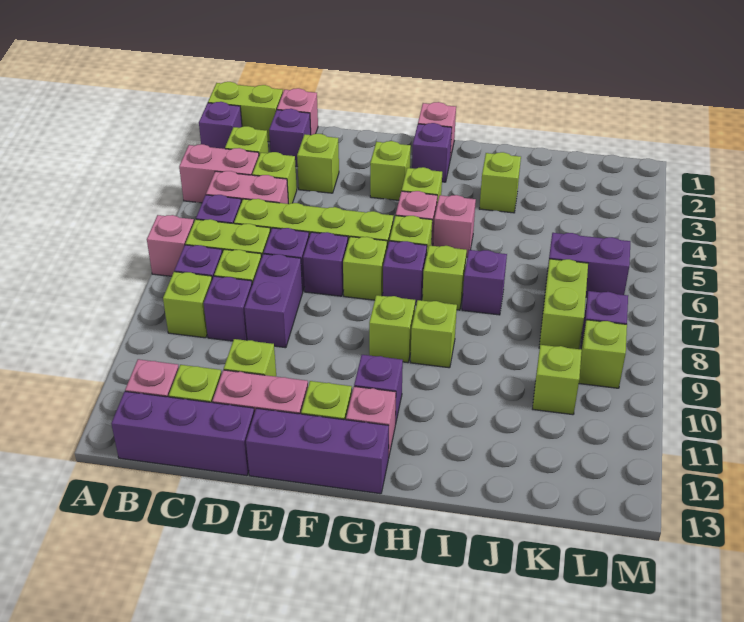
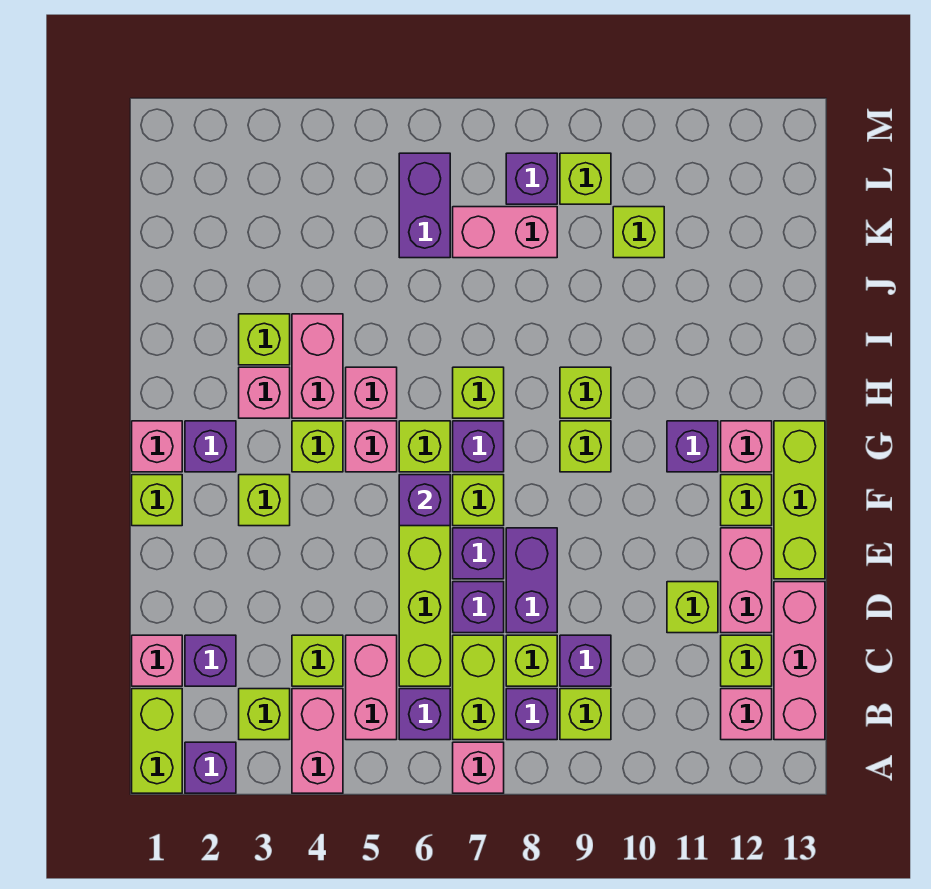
purple brick B13:D13 level 1 -> pink brick B13:D13 level 1
lime brick D3 level 1 -> lime brick F1 level 1
purple brick D8:D9 level 1 -> purple brick D8:E8 level 1
purple brick E13:G13 level 1 -> lime brick E13:G13 level 1
none -> pink brick H3 level 1
none -> pink brick H4:I4 level 1
purple brick I7 level 1 -> purple brick F6 level 2
lime brick K7:K8 level 1 -> pink brick K7:K8 level 1

